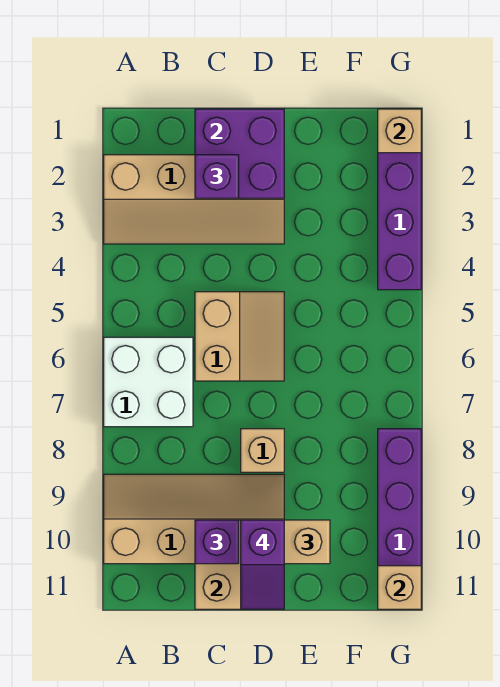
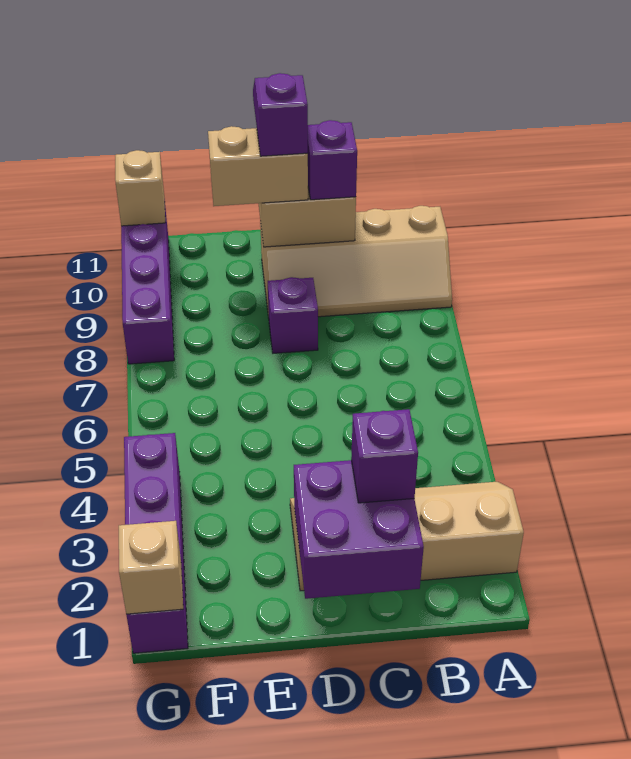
white brick A6:B7 level 1 -> none
tan slope C5:D6 level 1 top C -> none
tan brick D8 level 1 -> purple brick D8 level 1

